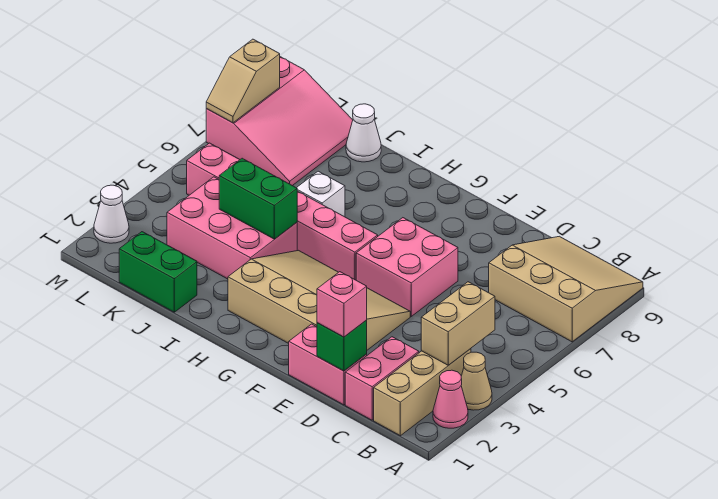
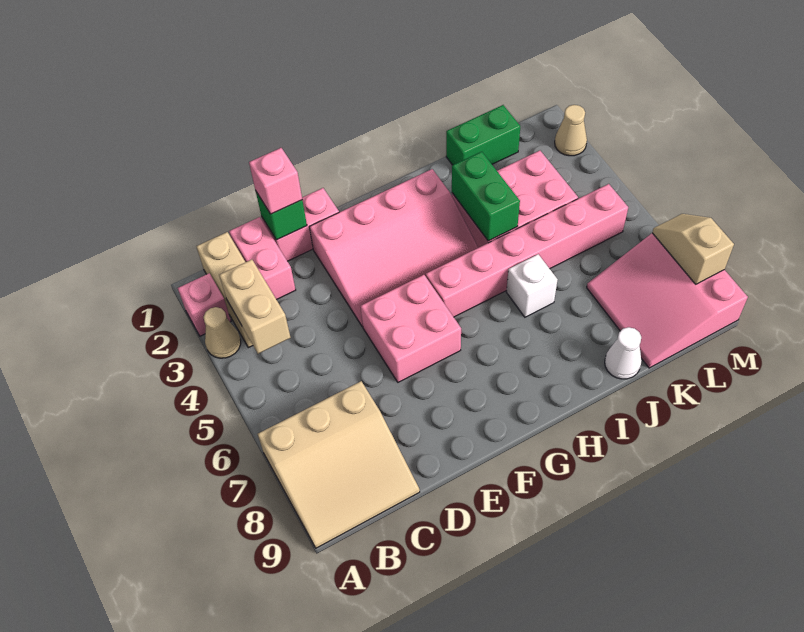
pink cone A2 level 1 -> pink brick A2 level 1
tan slope E2:H4 level 1 top 2 -> pink slope E2:H4 level 1 top 2
green brick I4:J4 level 2 -> green brick I3:I4 level 2
white cone M2 level 1 -> tan cone M2 level 1

